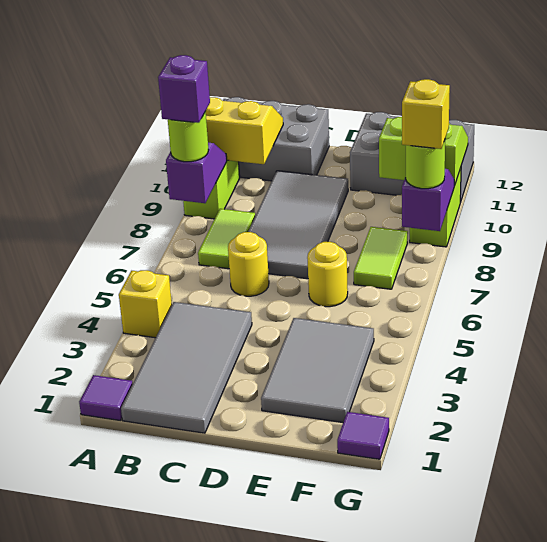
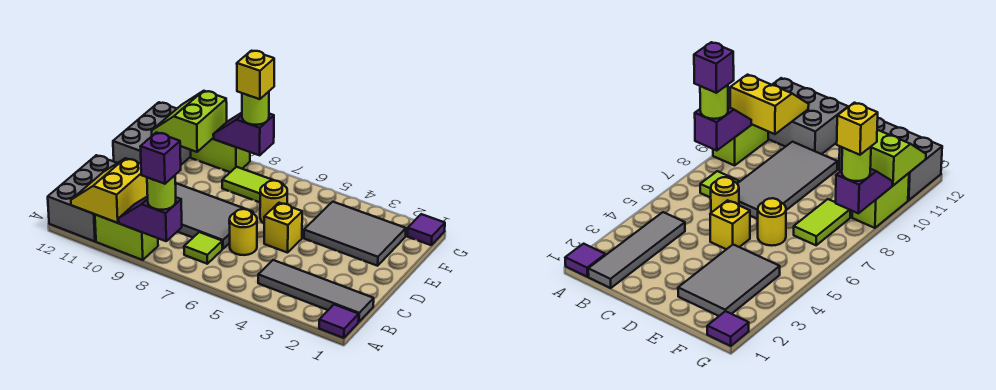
yellow brick A4 level 1 -> yellow brick D5 level 1
grey tile B1:C4 level 1 -> grey tile B1:B4 level 1
lime tile B7:B8 level 1 -> lime tile B7 level 1

